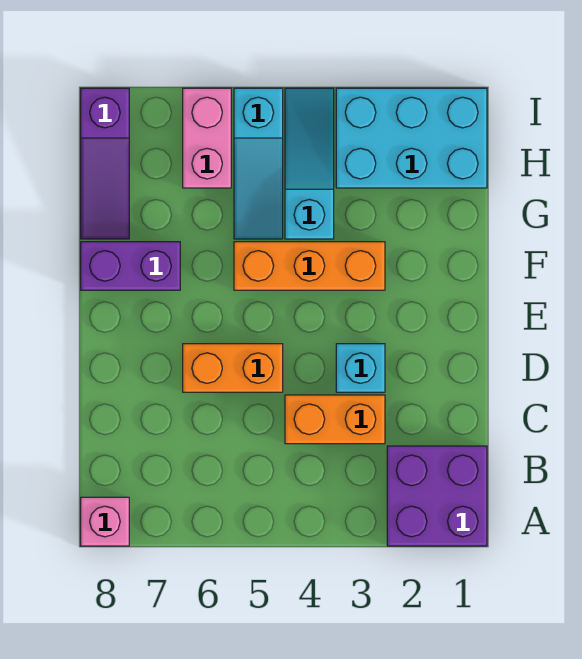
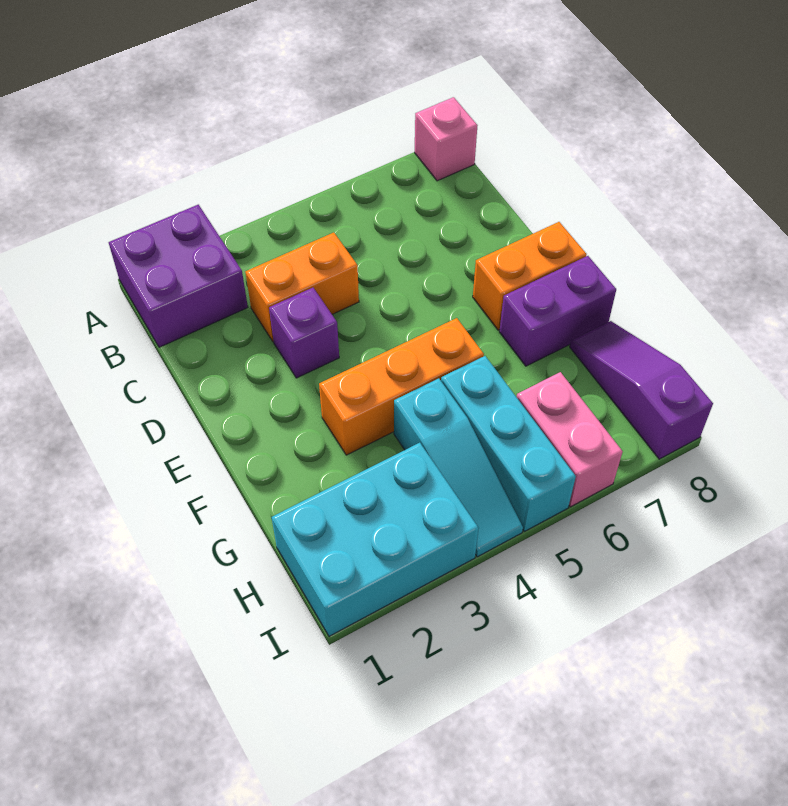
cyan brick D3 level 1 -> purple brick D3 level 1
orange brick D5:D6 level 1 -> orange brick E7:E8 level 1
cyan slope G5:I5 level 1 top I -> cyan brick G5:I5 level 1

